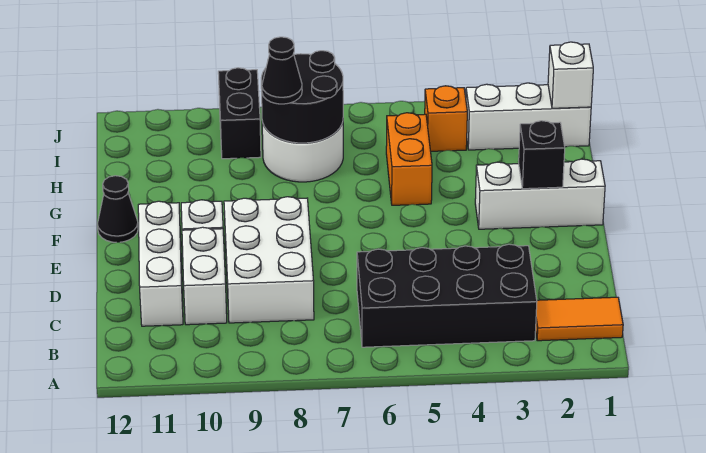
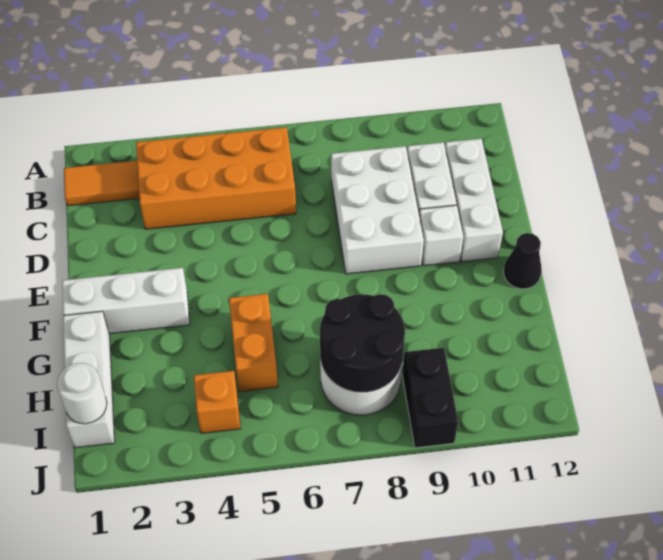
black brick B3:C6 level 1 -> orange brick B3:C6 level 1
black brick F2 level 2 -> none
black cone H8 level 3 -> none
white brick I1:I3 level 1 -> white brick G1:I1 level 1
white brick I1 level 2 -> white round brick I1 level 2

